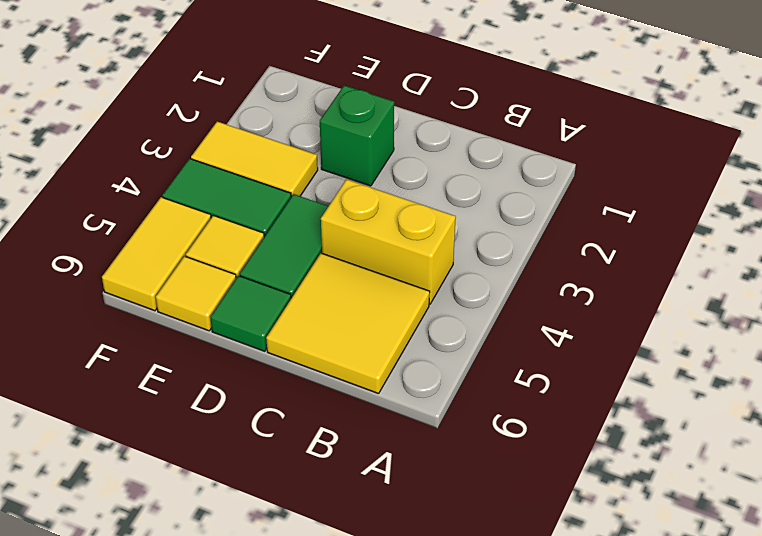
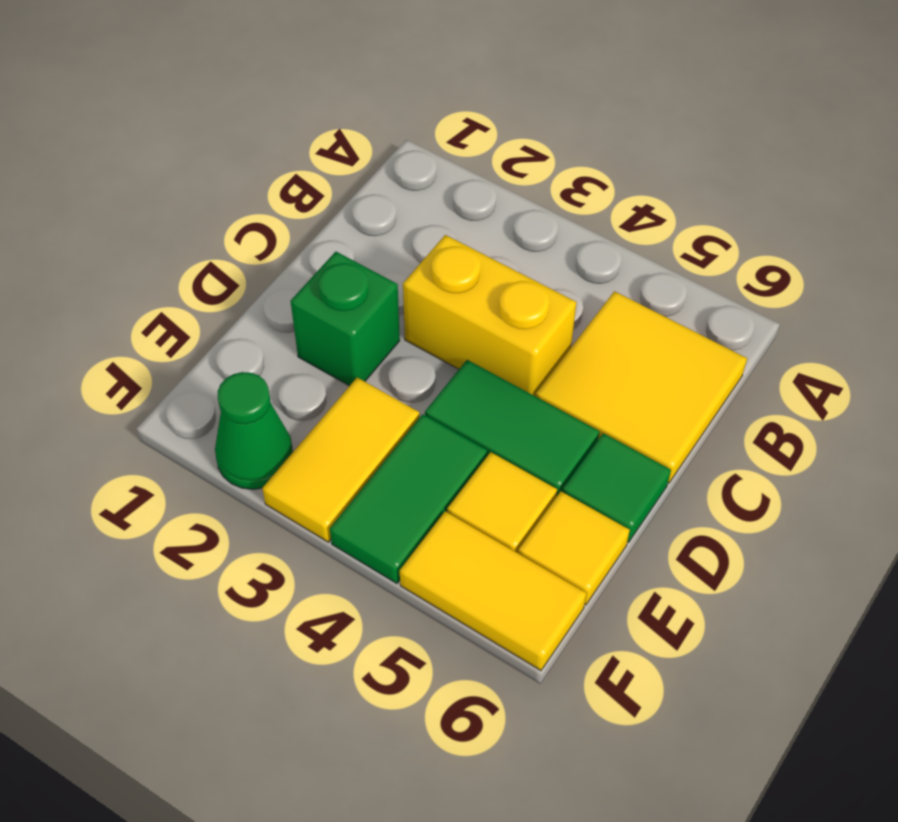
yellow brick B4:C4 level 1 -> yellow brick C3:C4 level 1
none -> green cone F2 level 1

